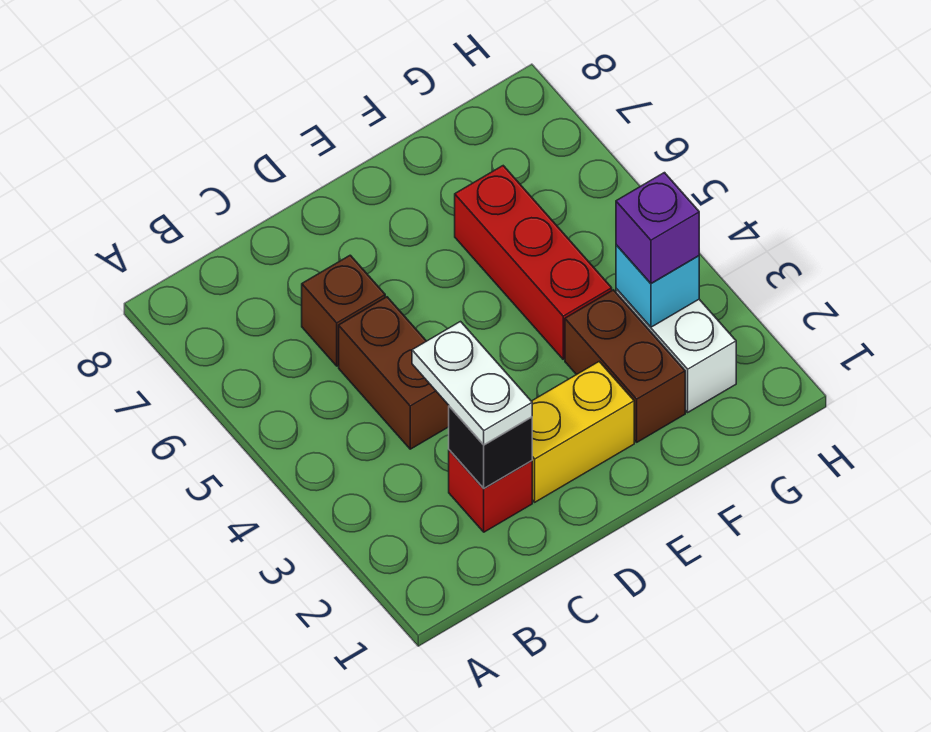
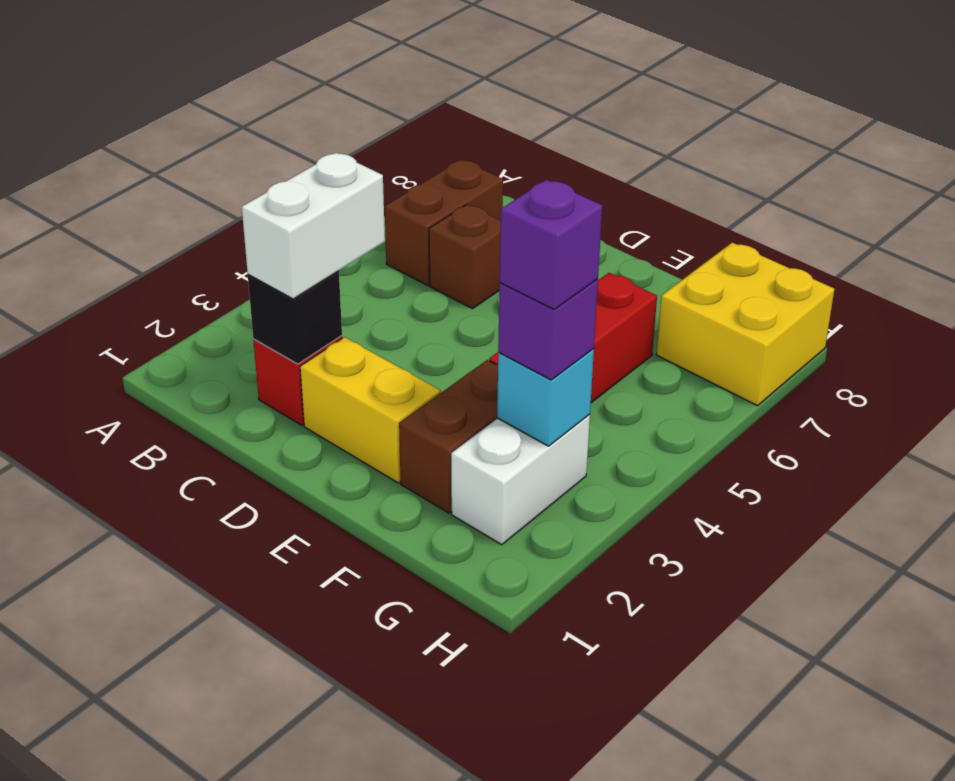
white plate C2:C3 level 3 -> white brick C2:C3 level 3
brown brick C4:C5 level 1 -> brown brick B6:B7 level 1
none -> purple brick G3 level 4
none -> yellow brick G7:H8 level 1

